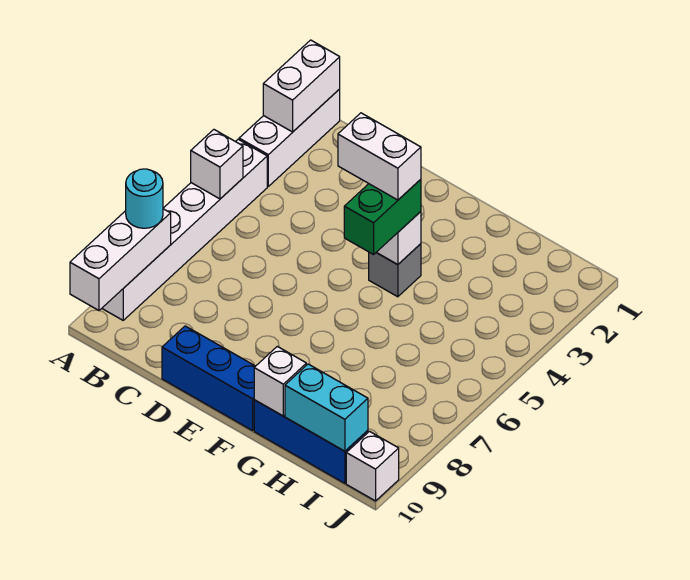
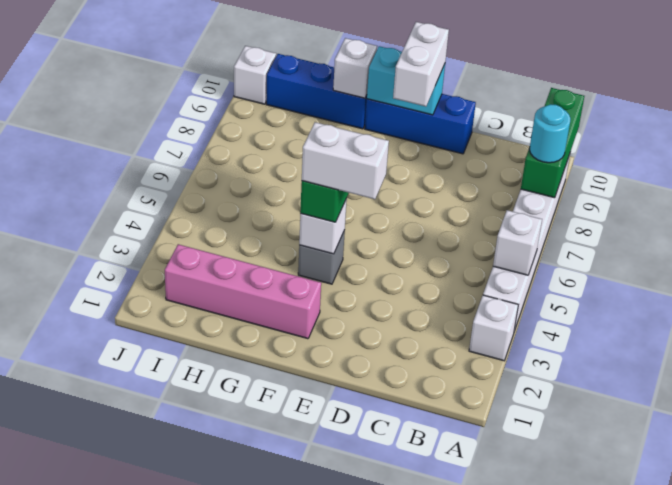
white brick A1:A3 level 1 -> white brick A3 level 1
white brick A1:A2 level 2 -> white brick E9:E10 level 3
white brick A8:A10 level 2 -> green brick A8:A10 level 2
none -> pink brick F2:I2 level 1
cyan brick H10:I10 level 2 -> cyan brick E10:F10 level 2

